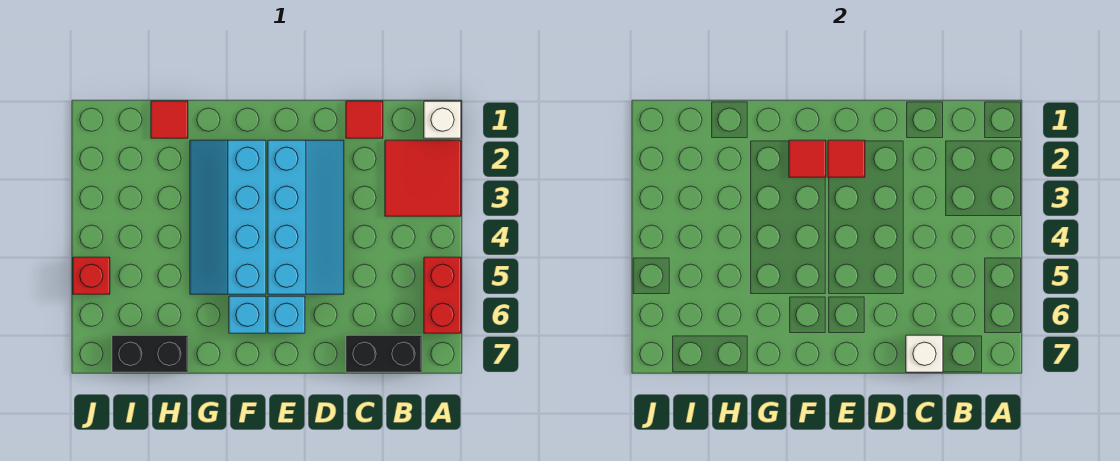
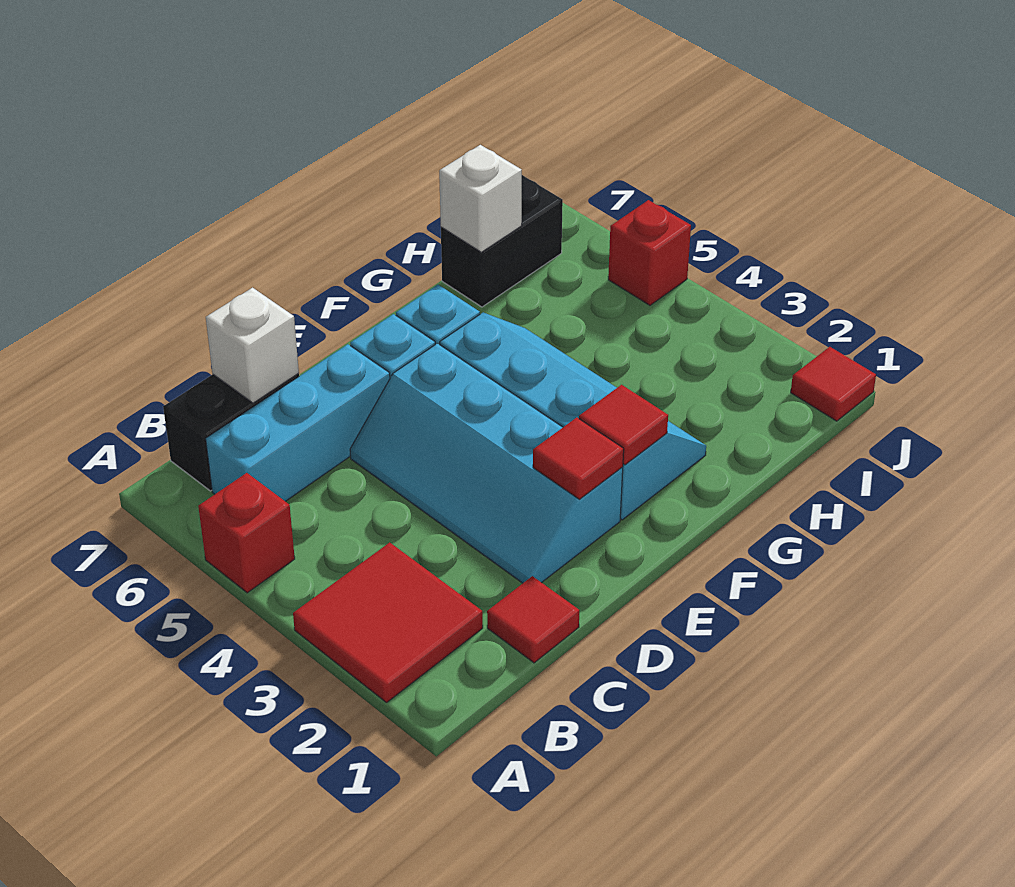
white brick A1 level 1 -> white brick H7 level 2
red brick A5:A6 level 1 -> red brick A5 level 1
none -> cyan brick B6:D6 level 1
red tile H1 level 1 -> red tile J1 level 1

